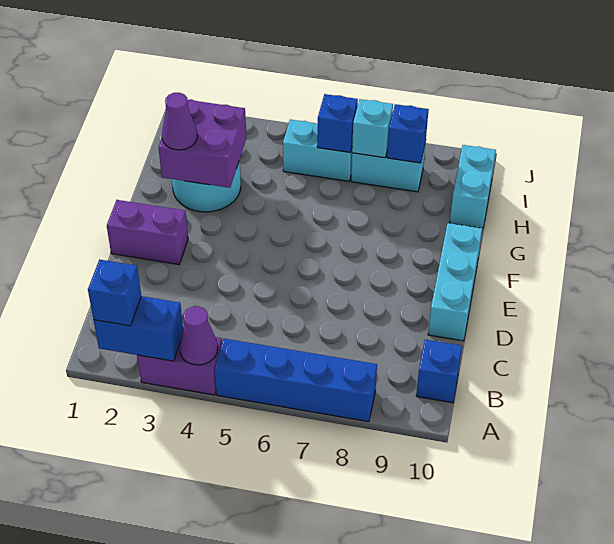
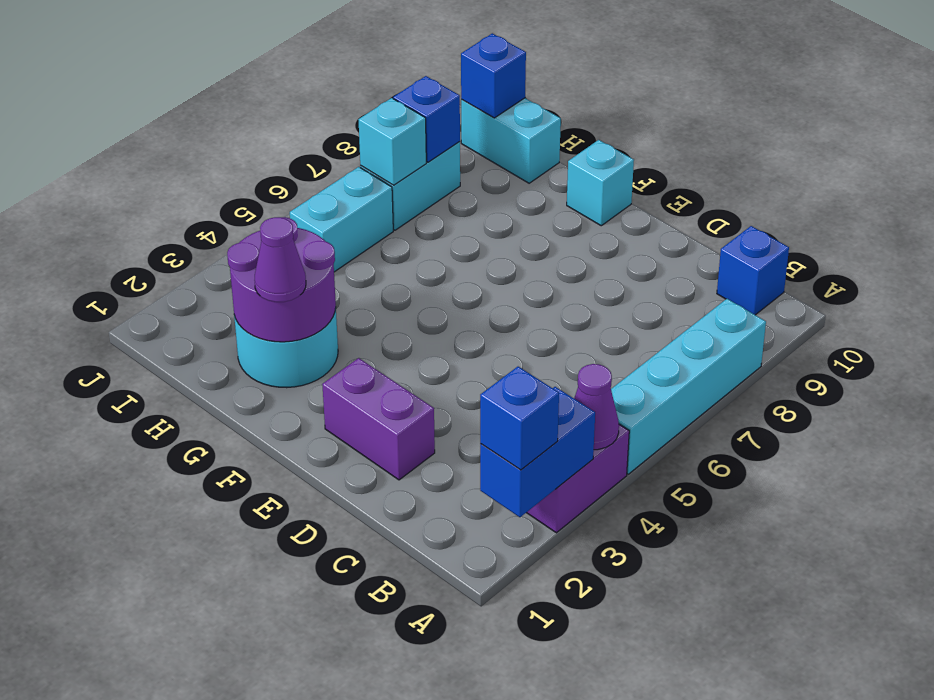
blue brick A5:A8 level 1 -> cyan brick A5:A8 level 1
cyan brick D10:F10 level 1 -> cyan brick F10 level 1
purple brick E1:E2 level 1 -> purple brick D2:E2 level 1
purple brick G2:H3 level 2 -> purple round brick G2:H3 level 2
blue brick I6 level 2 -> blue brick I10 level 2

